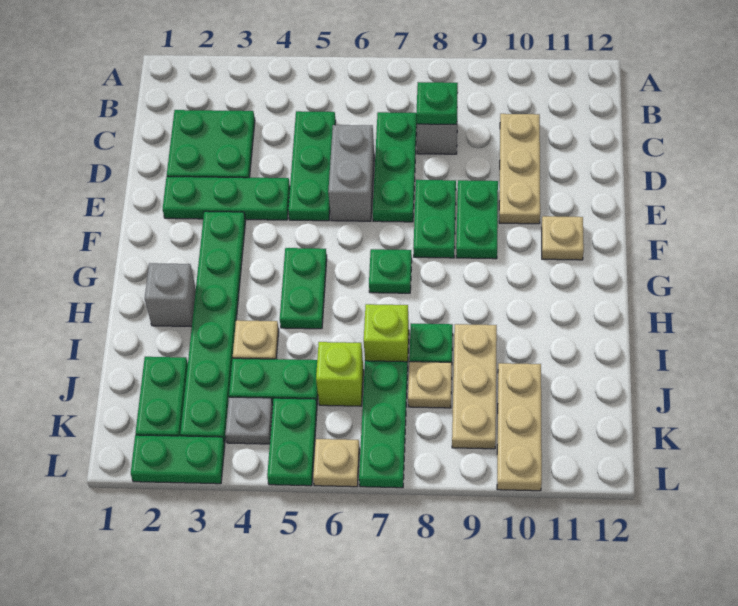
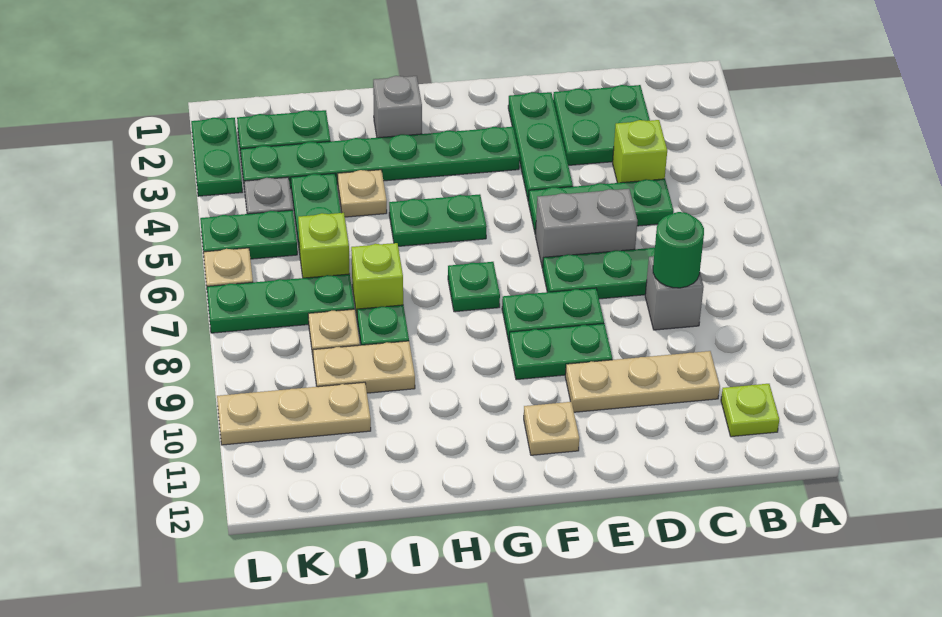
none -> lime plate B11 level 1
none -> lime brick C4 level 1
green plate C8 level 2 -> green round brick C8 level 2
tan plate I9:K9 level 1 -> tan plate I9:J9 level 1

